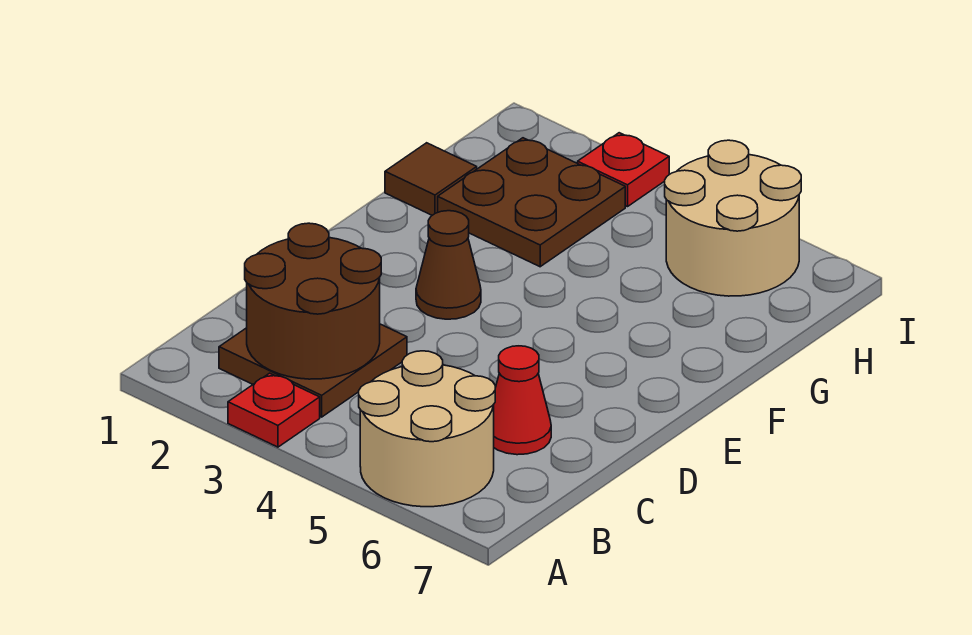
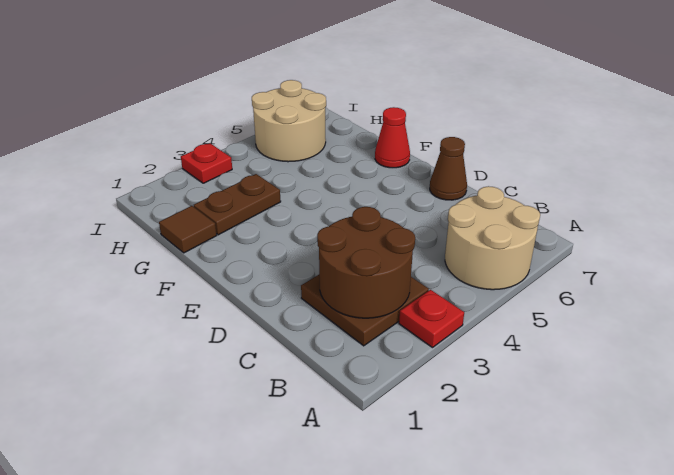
red cone C6 level 1 -> red cone F7 level 1
brown cone E3 level 1 -> brown cone D7 level 1
brown plate G2:H3 level 1 -> brown plate G2:G3 level 1

